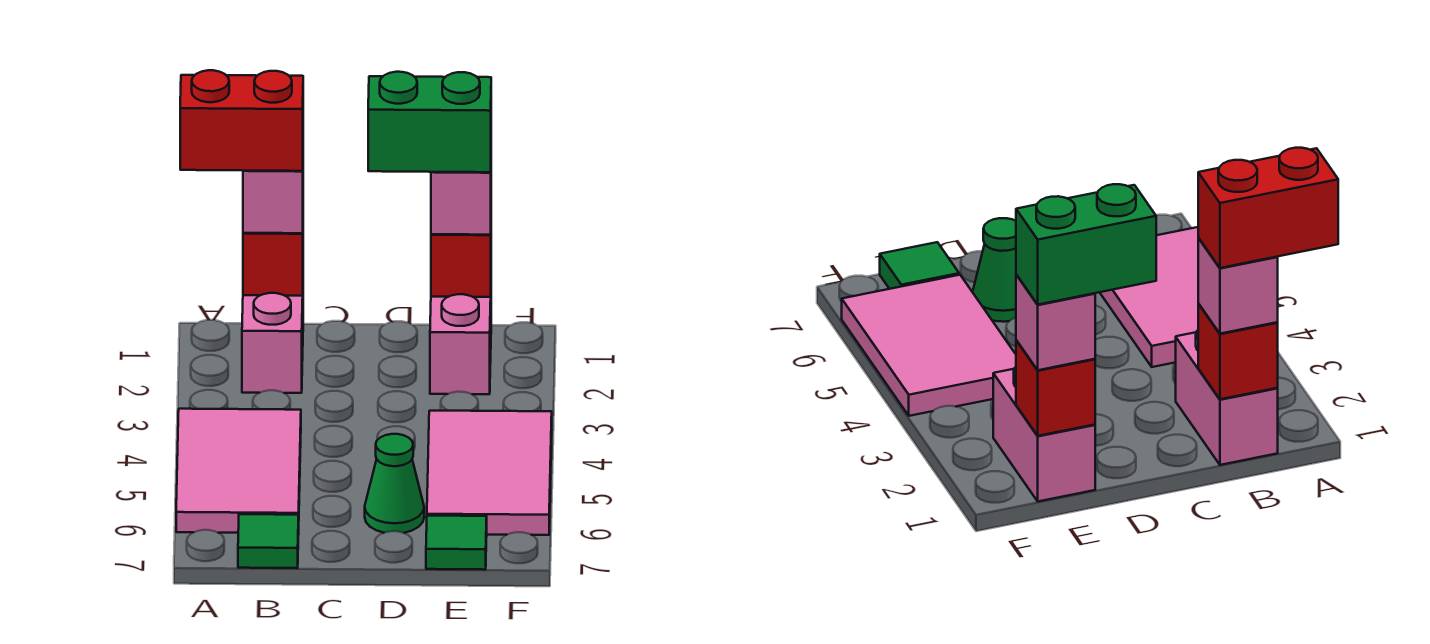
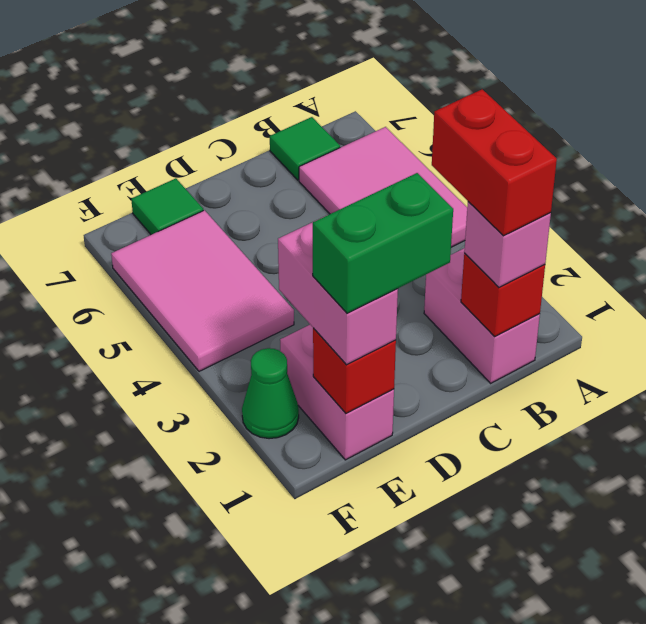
red brick A1:B1 level 4 -> red brick B1:B2 level 4
green cone D6 level 1 -> green cone F2 level 1
pink brick E1 level 3 -> pink brick E1:E2 level 3

